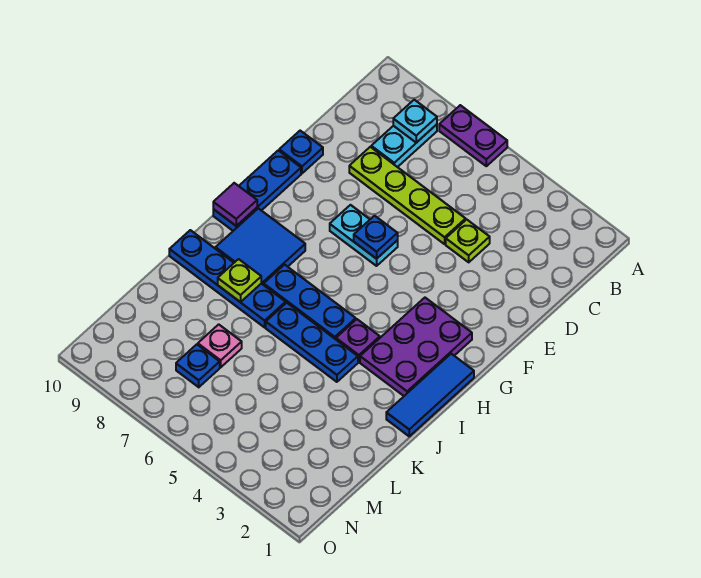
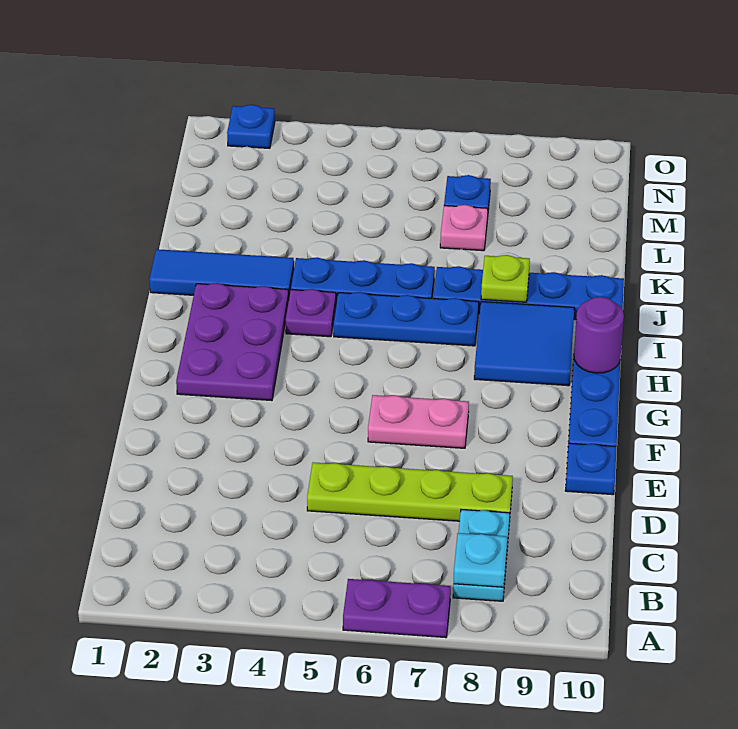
lime plate D4 level 1 -> none
cyan plate F6:F7 level 1 -> pink plate F6:F7 level 1
blue plate F6 level 2 -> blue plate O2 level 1
blue tile H1:J1 level 1 -> blue tile J1:J3 level 1
purple tile H10 level 2 -> purple round brick H10 level 2

